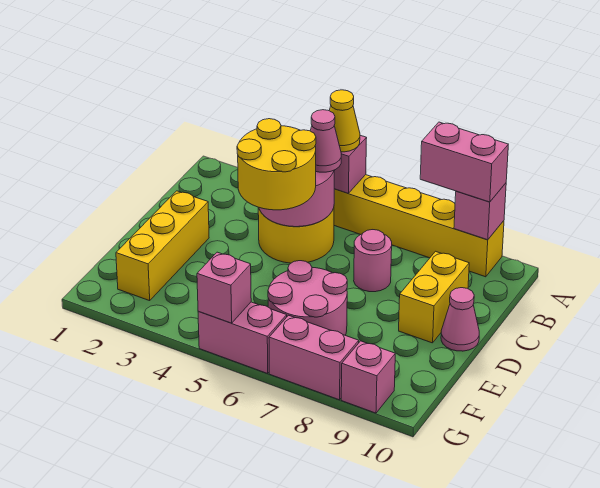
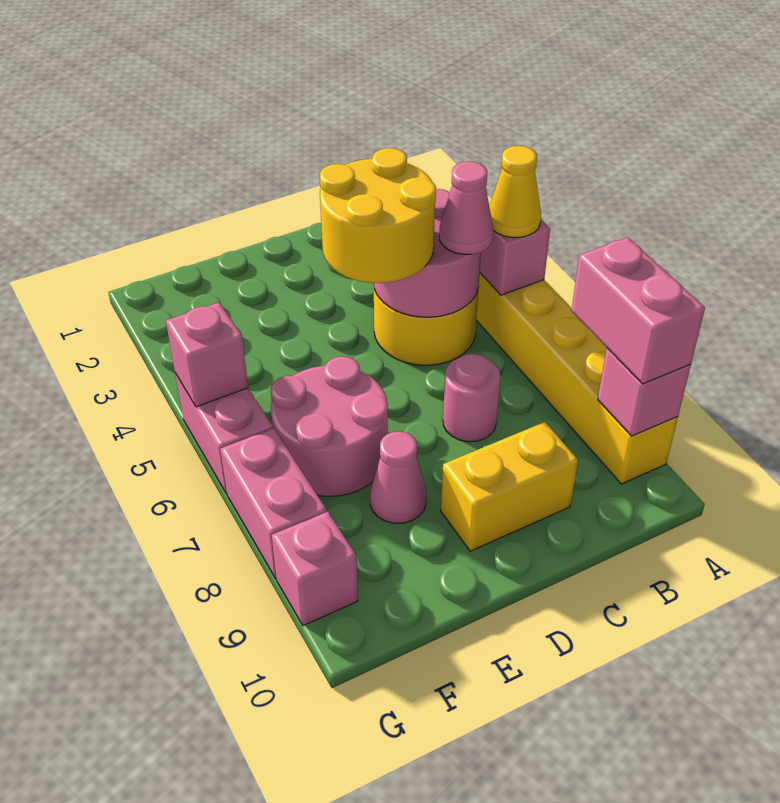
yellow brick D2:F2 level 1 -> none
pink cone D10 level 1 -> pink cone E8 level 1

